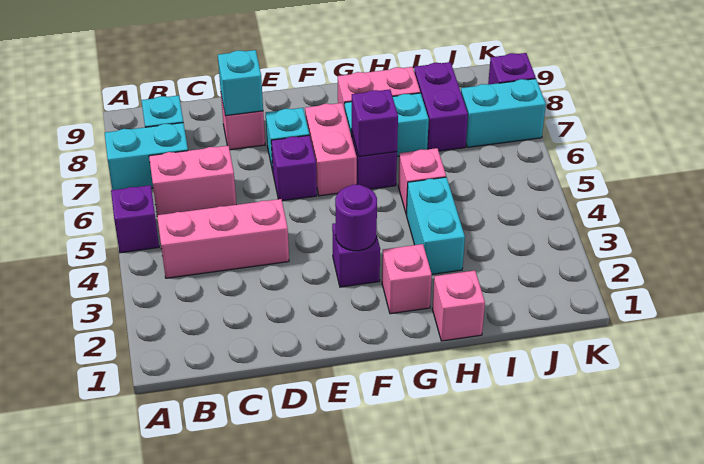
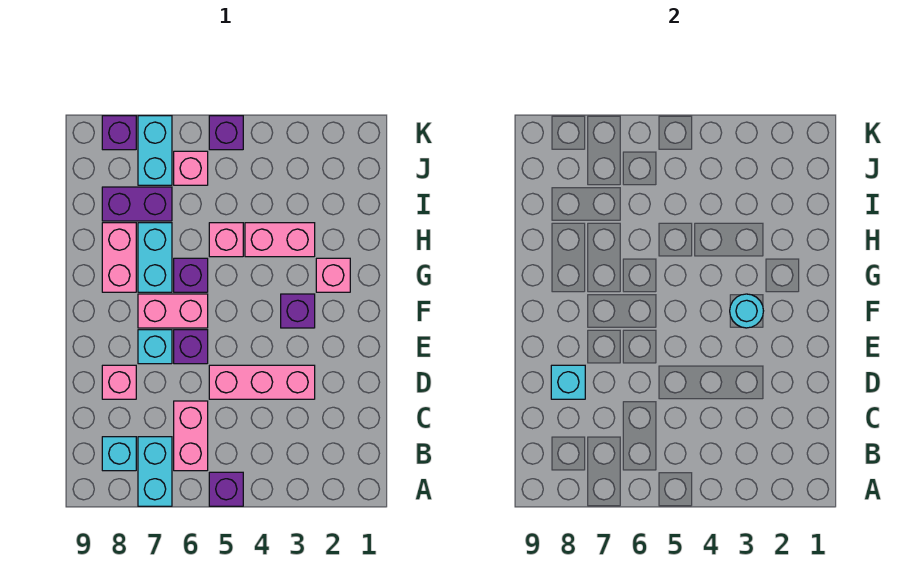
pink brick B4:D4 level 1 -> pink brick D3:D5 level 1
purple round brick F3 level 2 -> cyan round brick F3 level 2
purple brick G6 level 2 -> purple brick K5 level 1
pink brick H1 level 1 -> pink brick J6 level 1
cyan brick H3:H4 level 1 -> pink brick H3:H4 level 1

